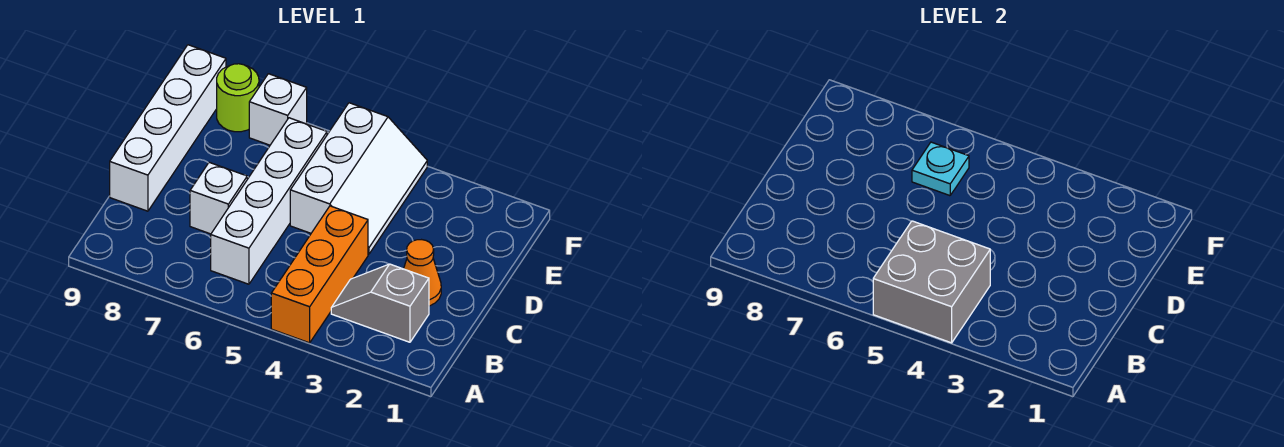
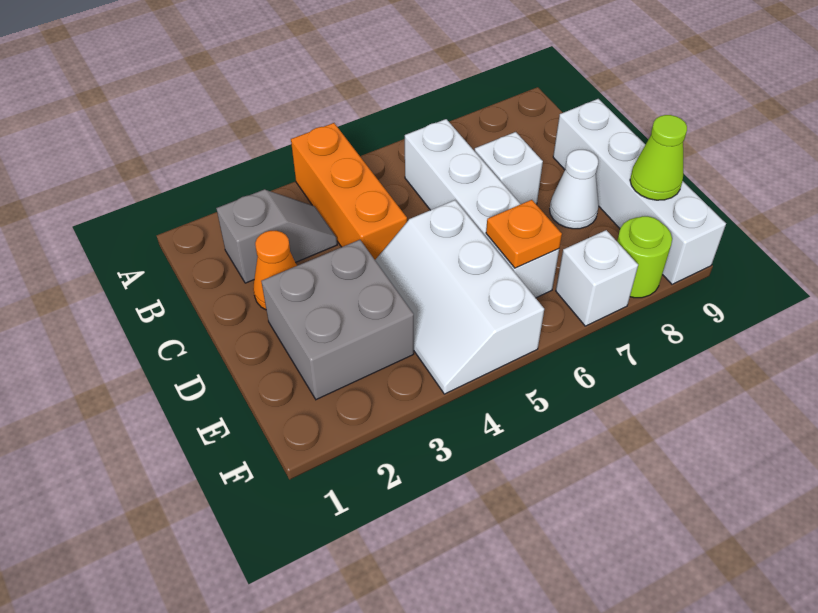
grey brick A4:B5 level 2 -> grey brick D2:E3 level 1
none -> white cone D8 level 1
cyan plate E6 level 2 -> orange plate E6 level 2
none -> lime cone E9 level 2

